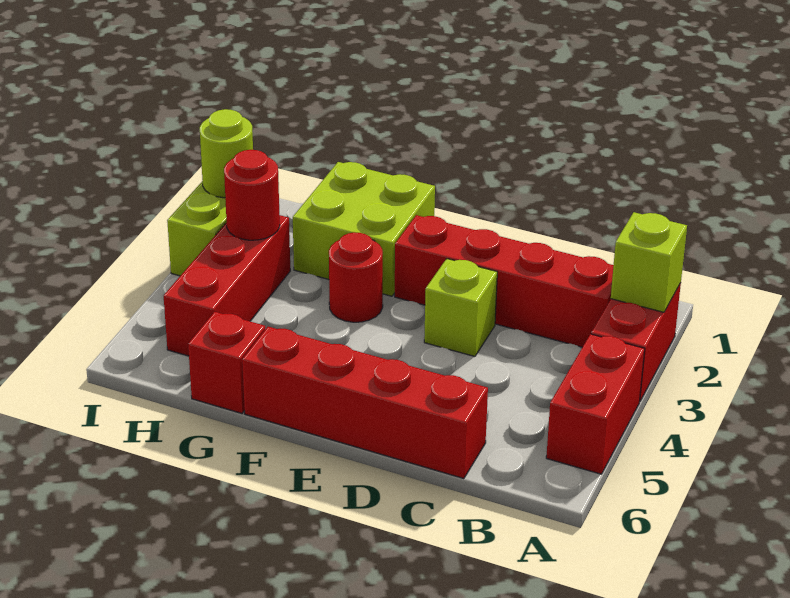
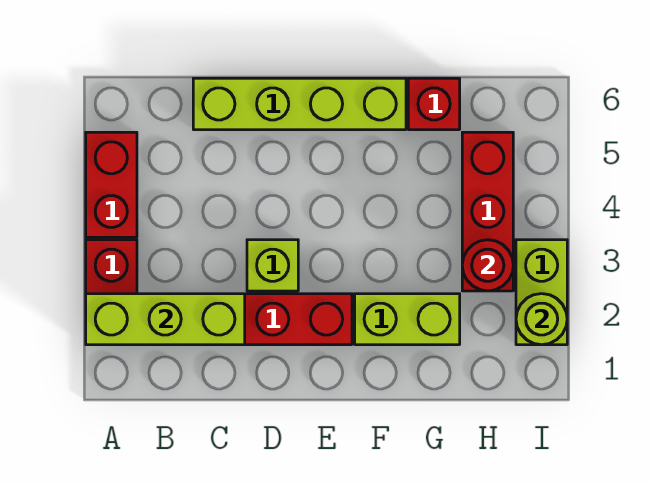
lime brick A2 level 2 -> lime brick A2:C2 level 2
red brick C6:F6 level 1 -> lime brick C6:F6 level 1
lime brick F1:G2 level 1 -> lime brick F2:G2 level 1
red round brick F3 level 1 -> none

